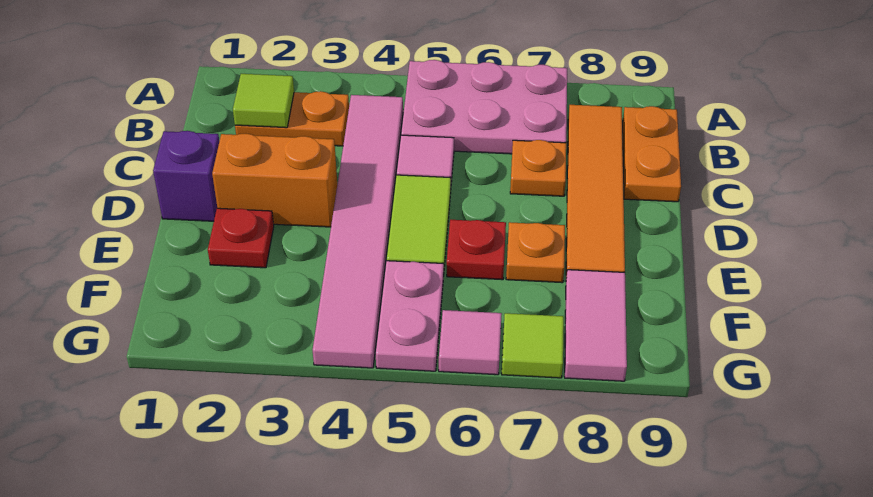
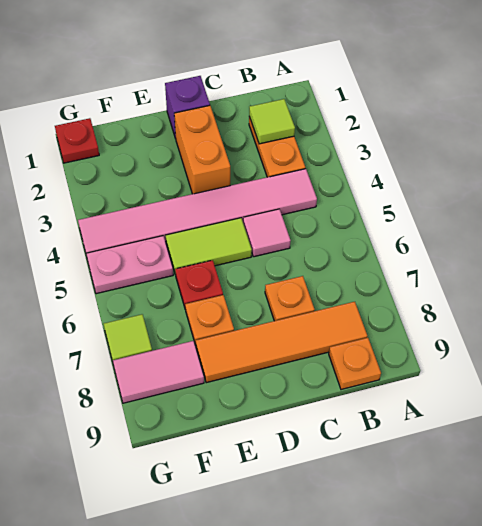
pink plate A5:B7 level 1 -> none
orange plate B9:C9 level 1 -> orange plate B9 level 1
red plate E2 level 1 -> red plate G1 level 1
pink tile G6 level 1 -> none

